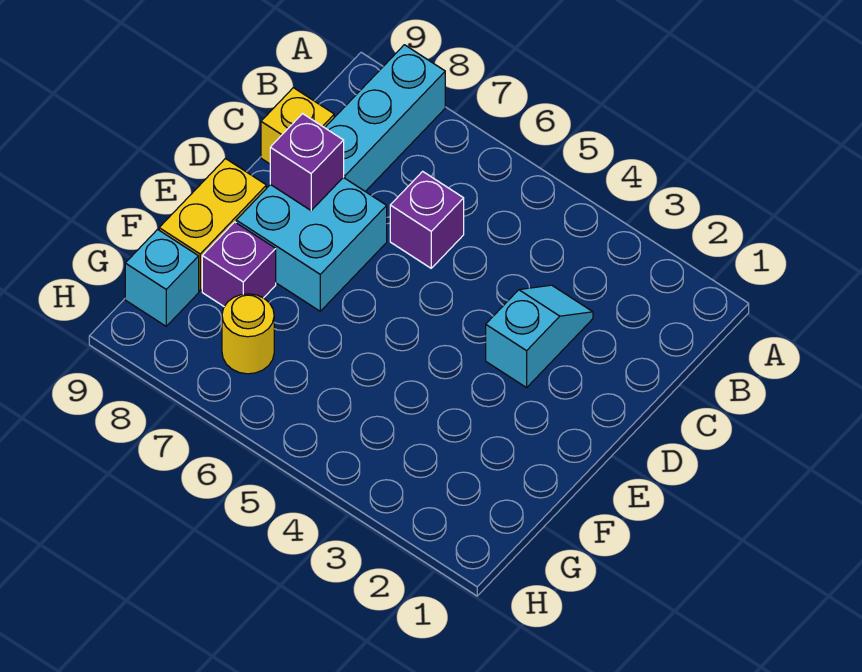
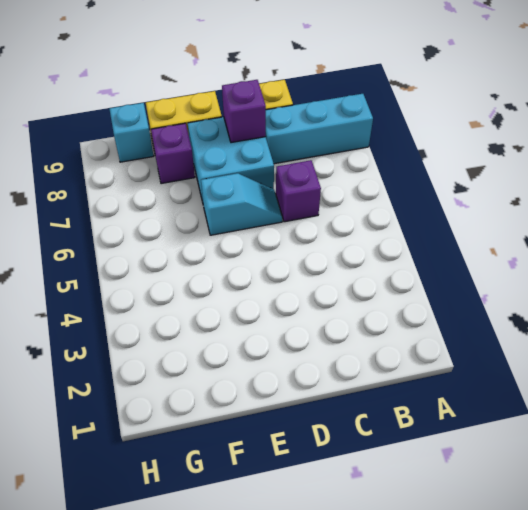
cyan slope C3:D3 level 1 top D -> cyan slope D6:E6 level 1 top E
yellow round brick G7 level 1 -> none

